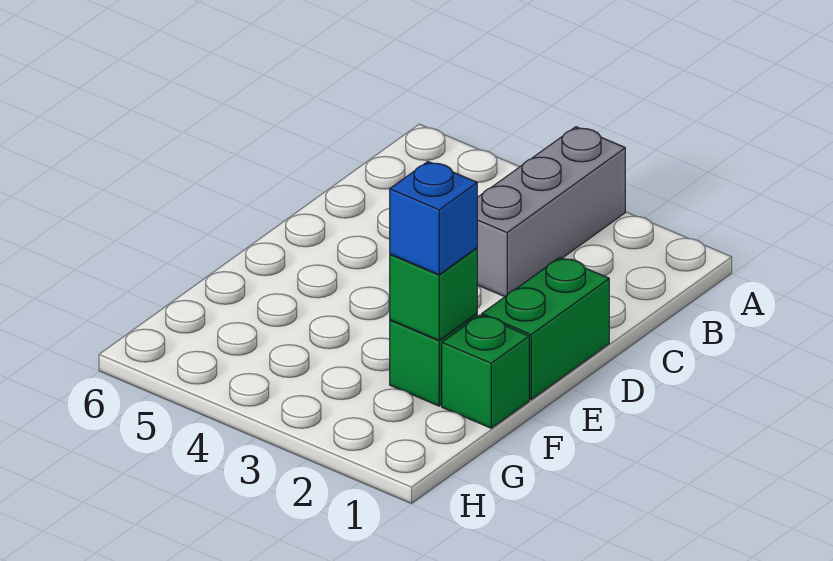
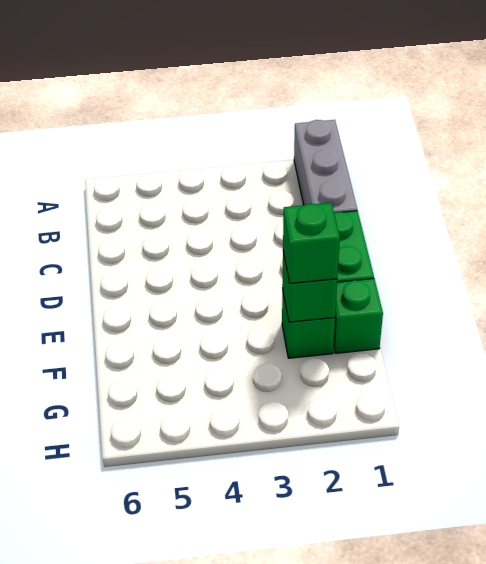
grey brick A3:C3 level 1 -> grey brick A1:C1 level 1
blue brick F2 level 3 -> green brick F2 level 3

